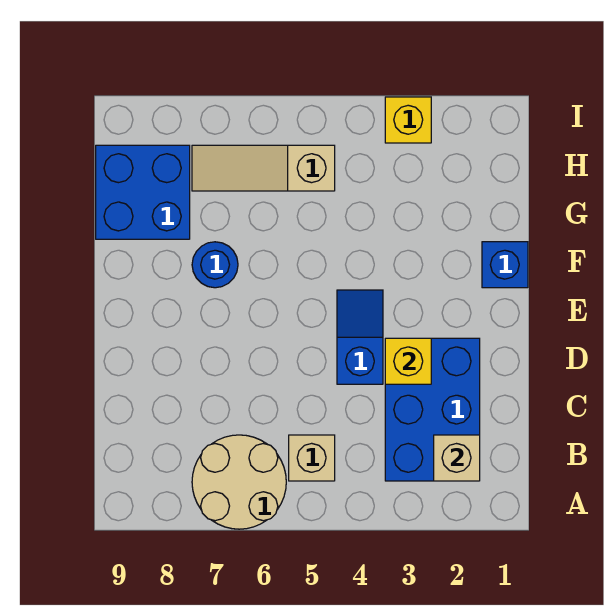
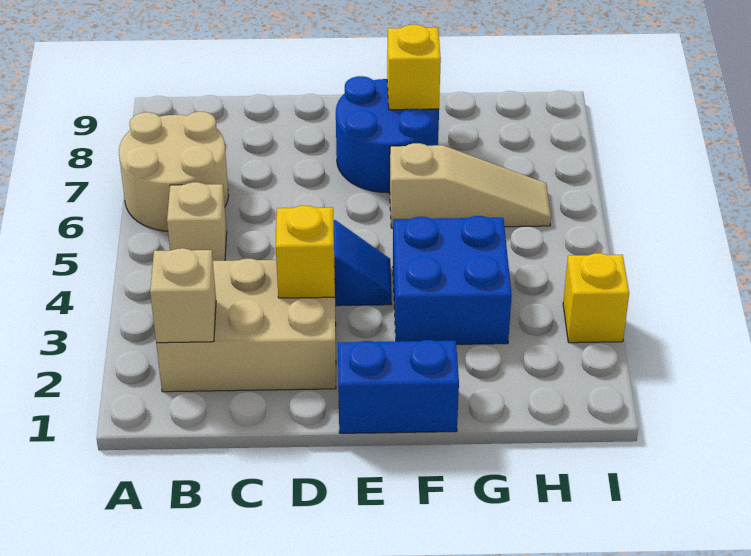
blue brick B2:D3 level 1 -> tan brick B2:D3 level 1
blue brick F1 level 1 -> blue brick E1:F1 level 1
blue round brick F7 level 1 -> blue round brick E7:F8 level 1
none -> yellow brick F8 level 2
blue brick G8:H9 level 1 -> blue brick F3:G4 level 1
tan slope H5:H7 level 1 top 5 -> tan slope F6:H6 level 1 top F

